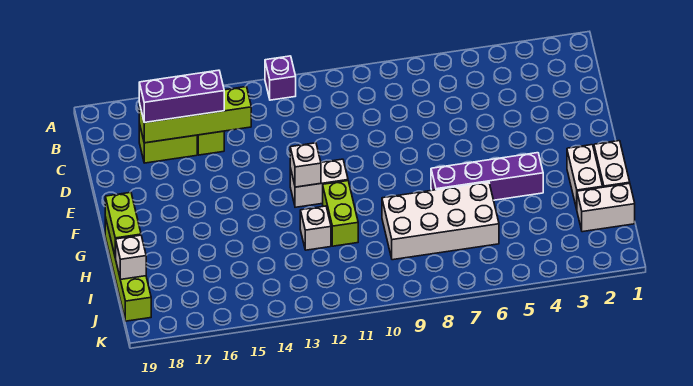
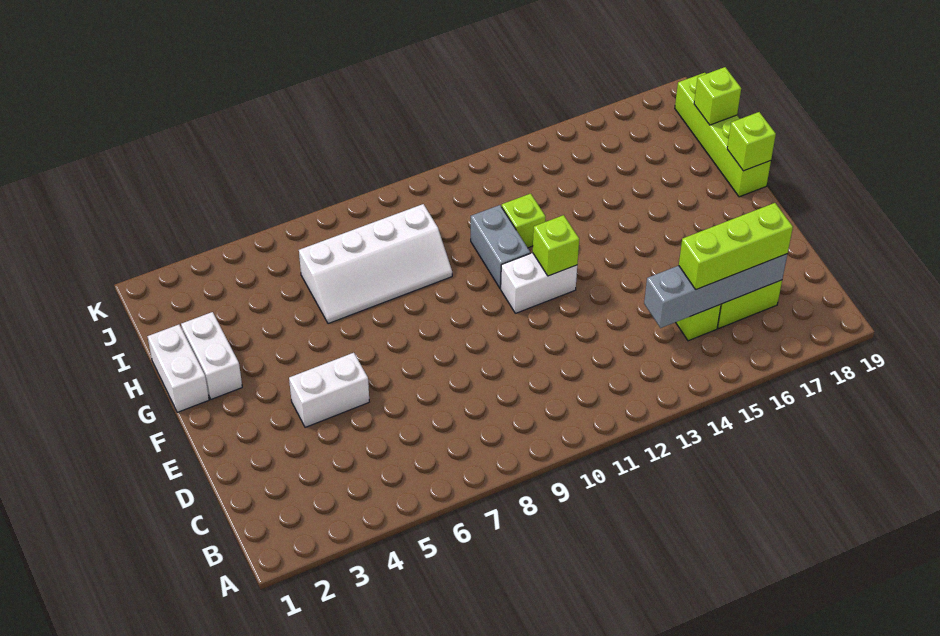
purple brick A12 level 1 -> none
lime brick C14:C17 level 2 -> grey brick C14:C17 level 2
purple brick C15:C17 level 3 -> lime brick C15:C17 level 3
white brick F12 level 2 -> lime brick F12 level 2
purple brick G4:G7 level 1 -> none
lime brick G11:H11 level 1 -> grey brick G11:H11 level 1
lime brick G19:H19 level 2 -> lime brick G19 level 2
white brick H6:I9 level 1 -> white slope H6:I9 level 1 top I
white brick H12 level 1 -> lime brick H12 level 1
white brick I1:I2 level 1 -> white brick E4:E5 level 1
white brick I19 level 2 -> lime brick I19 level 2

